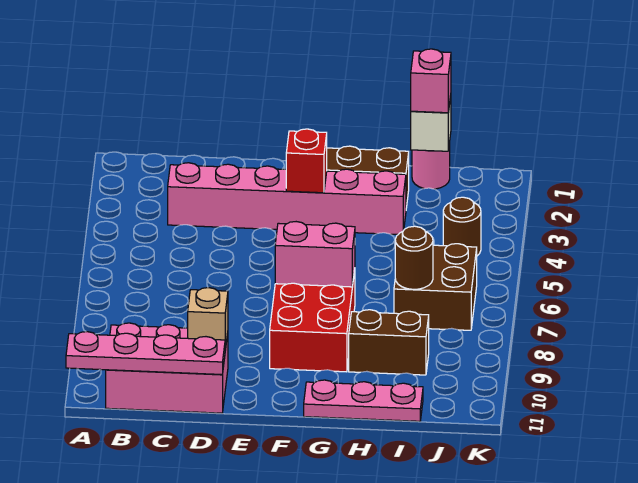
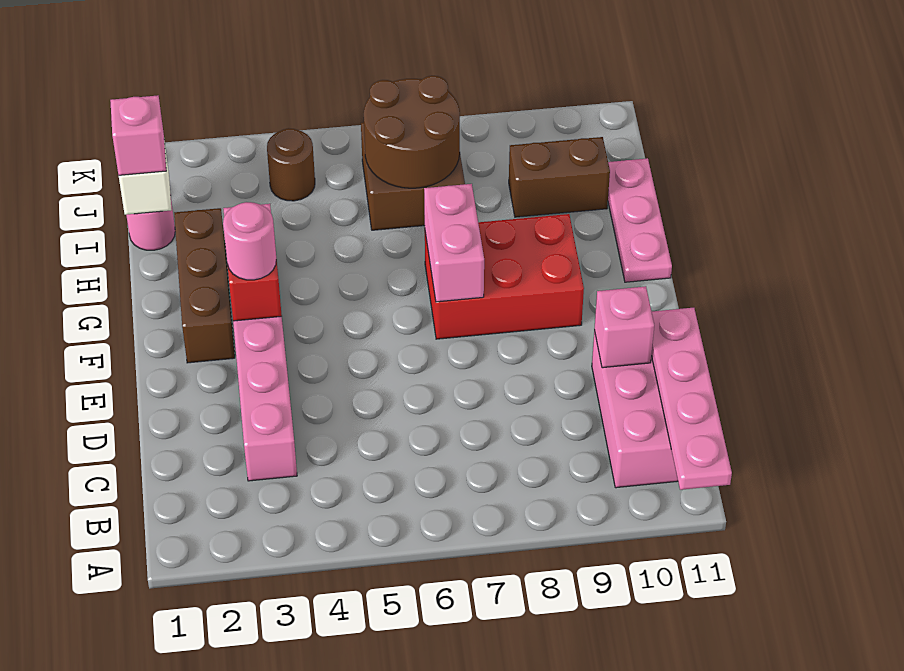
tan brick D10 level 2 -> pink brick D10 level 2
none -> pink round brick F3 level 3
brown brick H9:I9 level 1 -> brown brick I9:I10 level 1
brown round brick I7 level 2 -> brown round brick I6:J7 level 2

